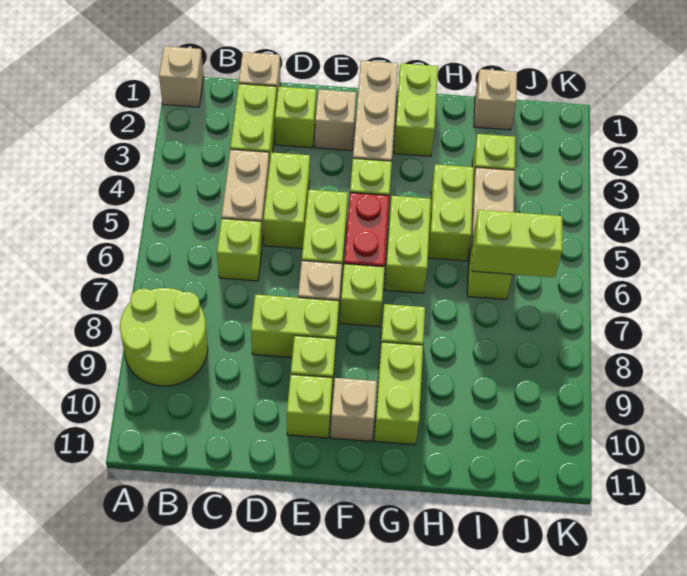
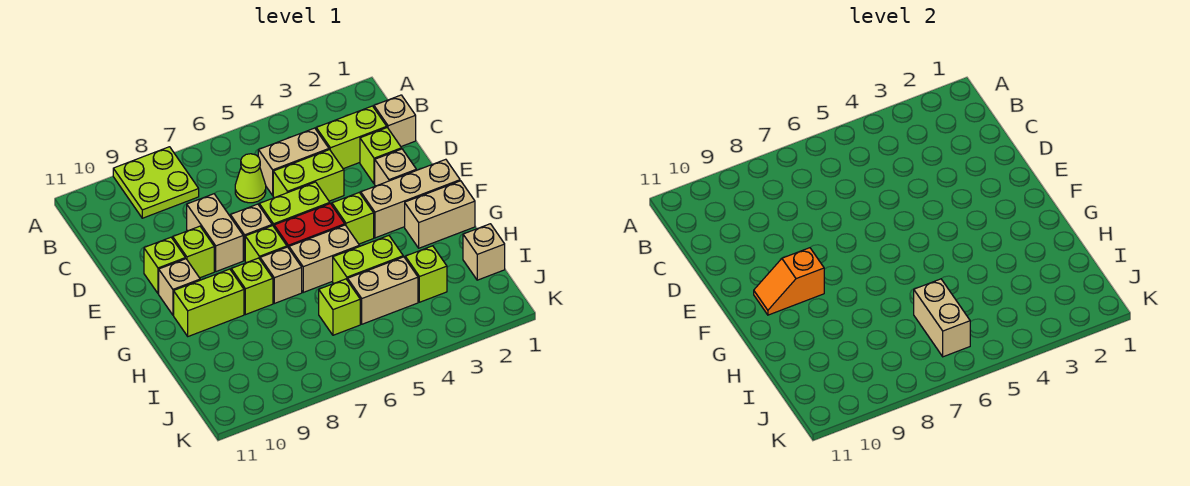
tan brick A1 level 1 -> tan brick G7 level 1
lime round brick A8:B9 level 1 -> lime plate A8:B9 level 1
lime brick C6 level 1 -> lime cone C6 level 1
lime brick D8:E8 level 1 -> tan brick D8:E8 level 1
none -> orange slope F9:F10 level 2 top 9
lime brick G1:G2 level 1 -> tan brick G1:G2 level 1
lime brick G5:G6 level 1 -> tan brick G5:G6 level 1
lime brick I6:J6 level 2 -> tan brick I6:J6 level 2

